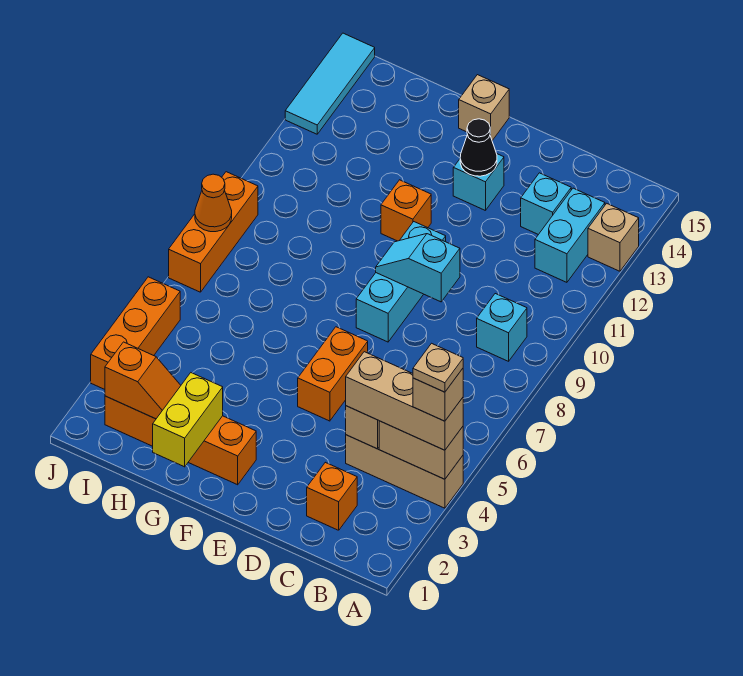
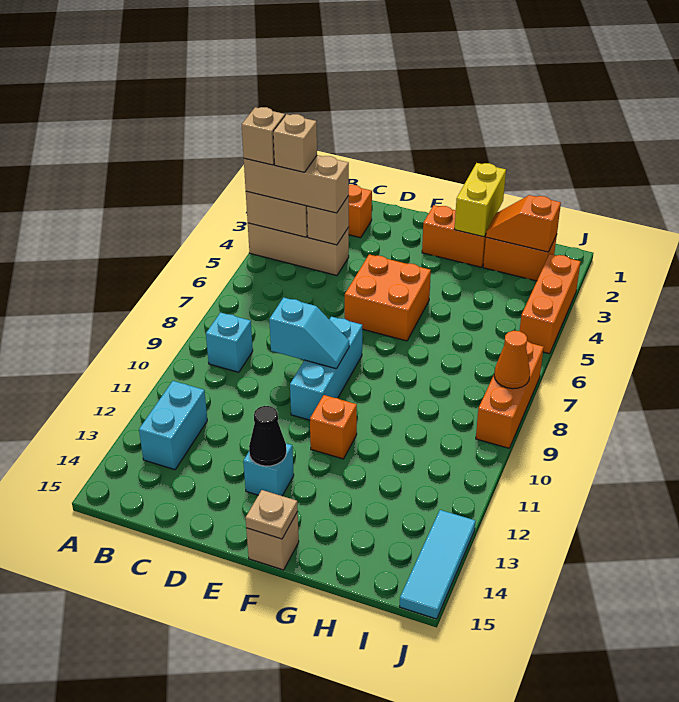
tan plate A4 level 5 -> tan plate F15 level 2
tan brick A13 level 1 -> tan brick B4 level 4
cyan brick C13 level 1 -> none
orange brick E5:E6 level 1 -> orange brick E5:F6 level 1

